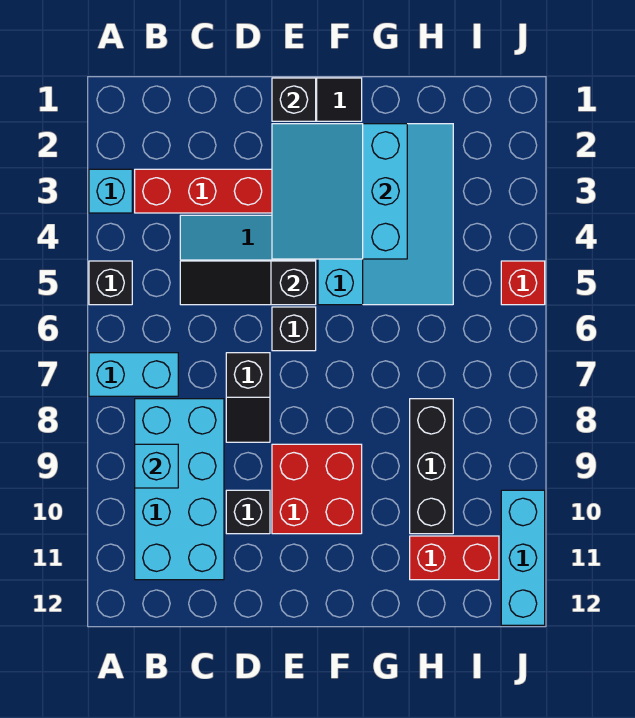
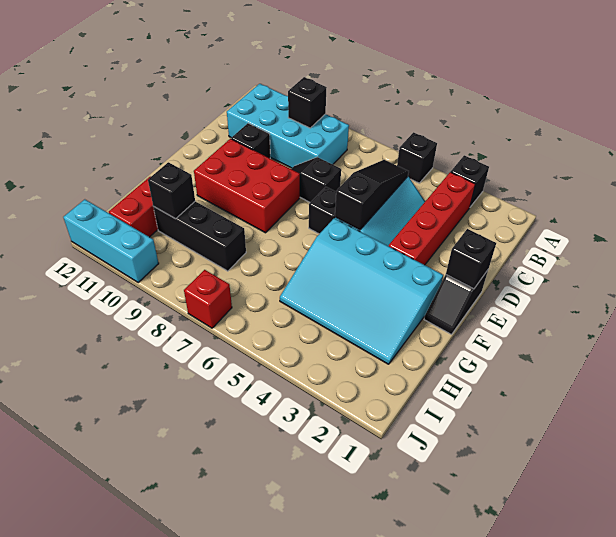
cyan brick A3 level 1 -> black brick A3 level 1
cyan brick A7:B7 level 1 -> none
cyan brick B9 level 2 -> black brick B9 level 2
cyan slope E2:G4 level 2 top G -> none
red brick E9:F10 level 1 -> red brick E8:F10 level 1
none -> black brick H10 level 2
red brick J5 level 1 -> red brick J7 level 1

